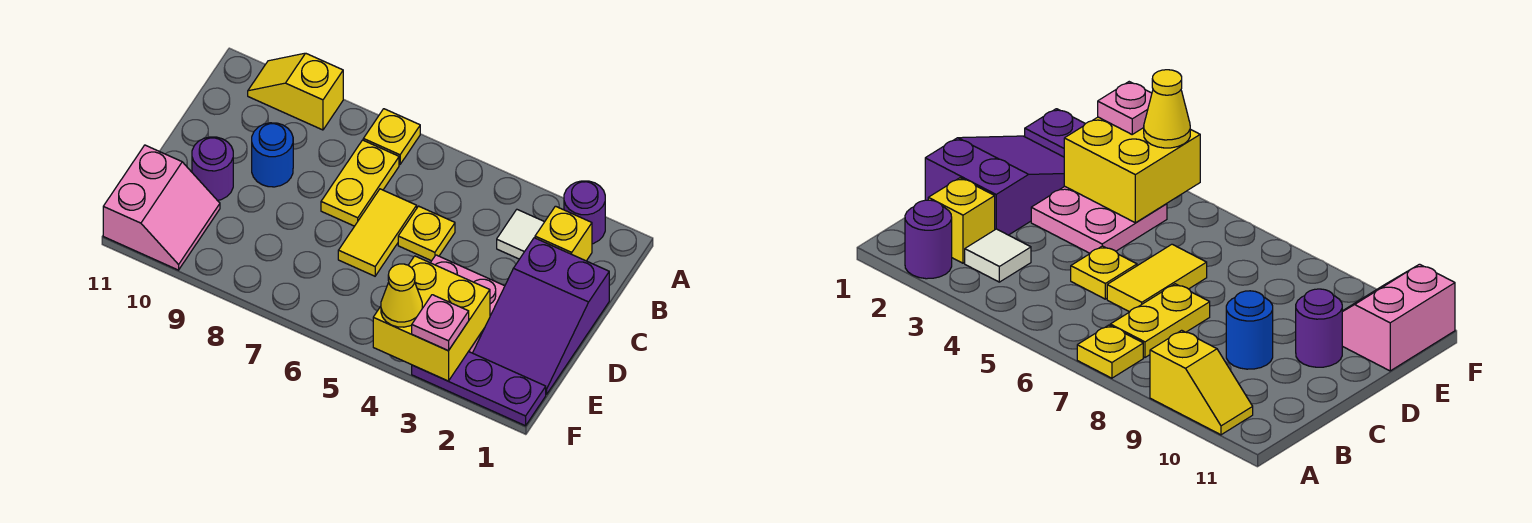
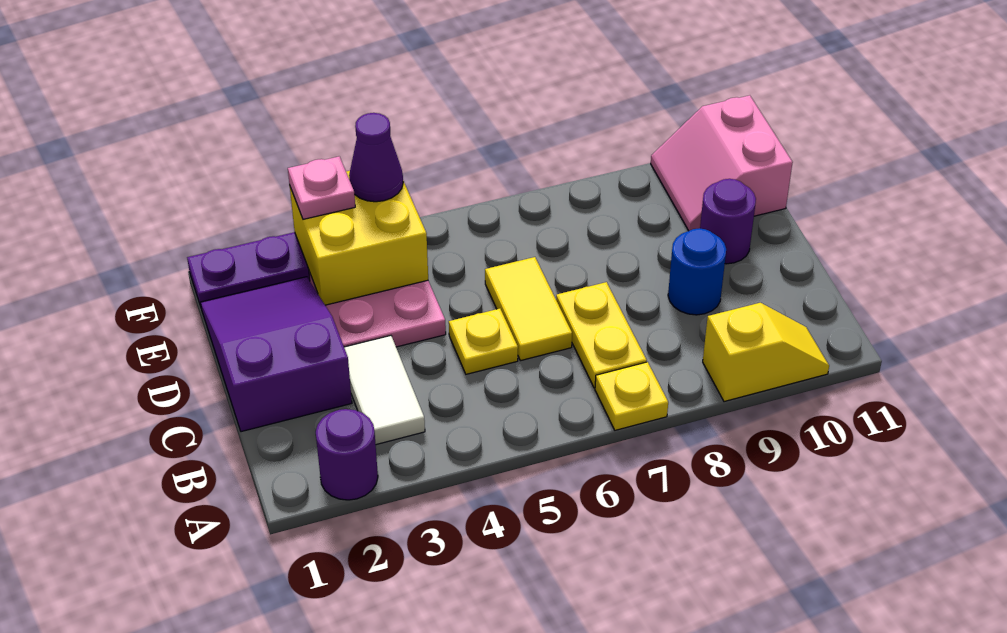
yellow brick B2 level 1 -> none
white tile B3 level 1 -> white tile B3:C3 level 1
yellow cone F4 level 3 -> purple cone F4 level 3

